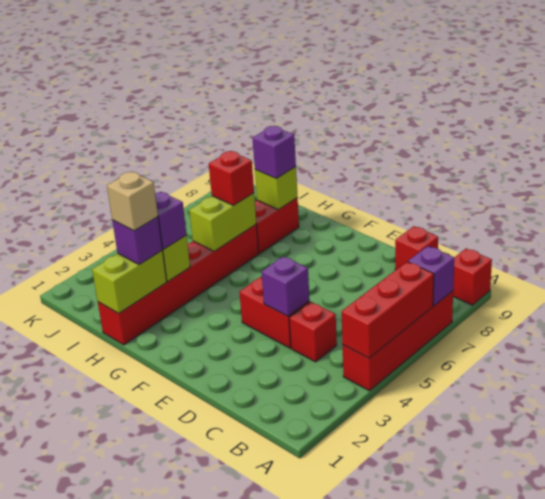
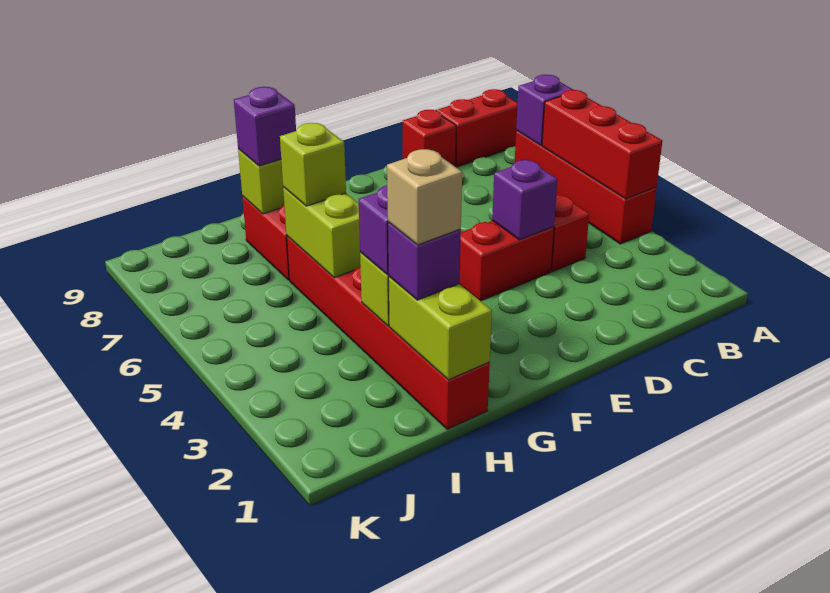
red brick A9 level 1 -> red brick A9:B9 level 1
red brick H6 level 3 -> lime brick H6 level 3

